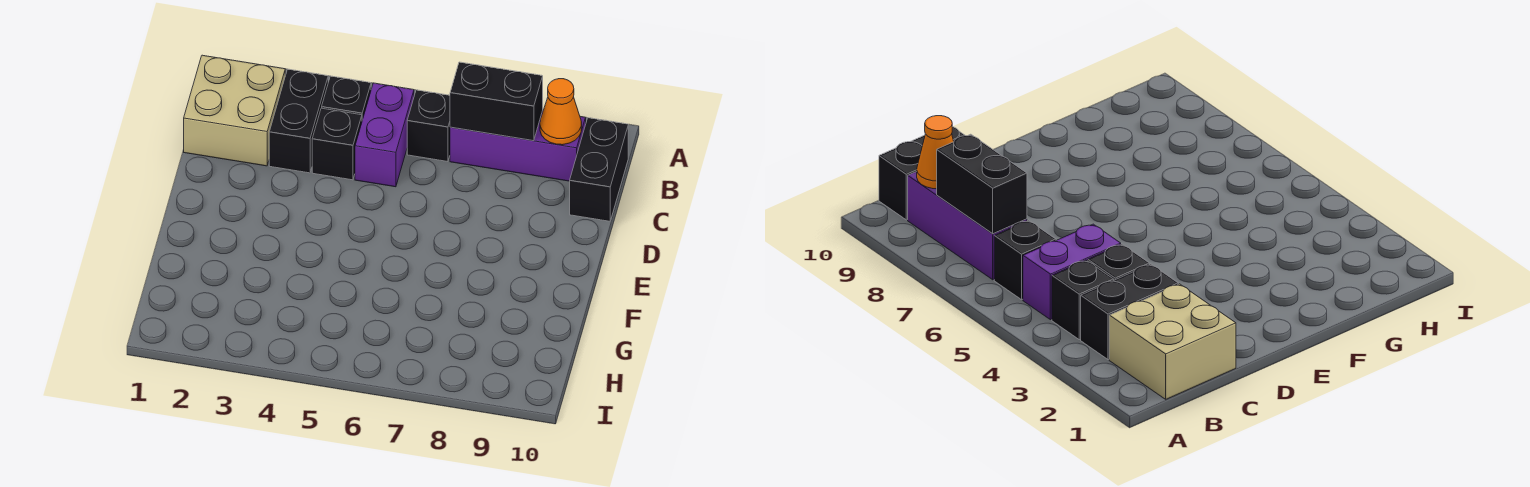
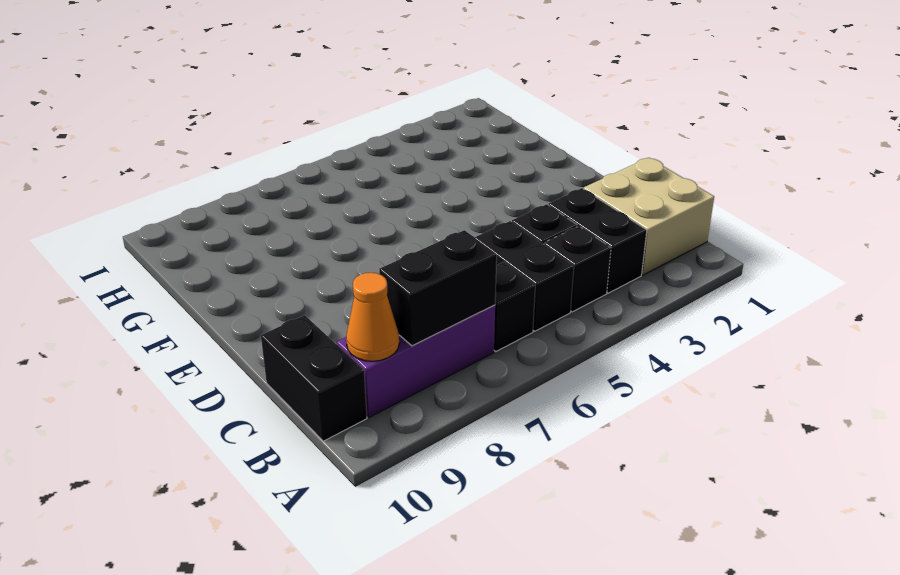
purple brick B5:C5 level 1 -> black brick B5:C5 level 1

